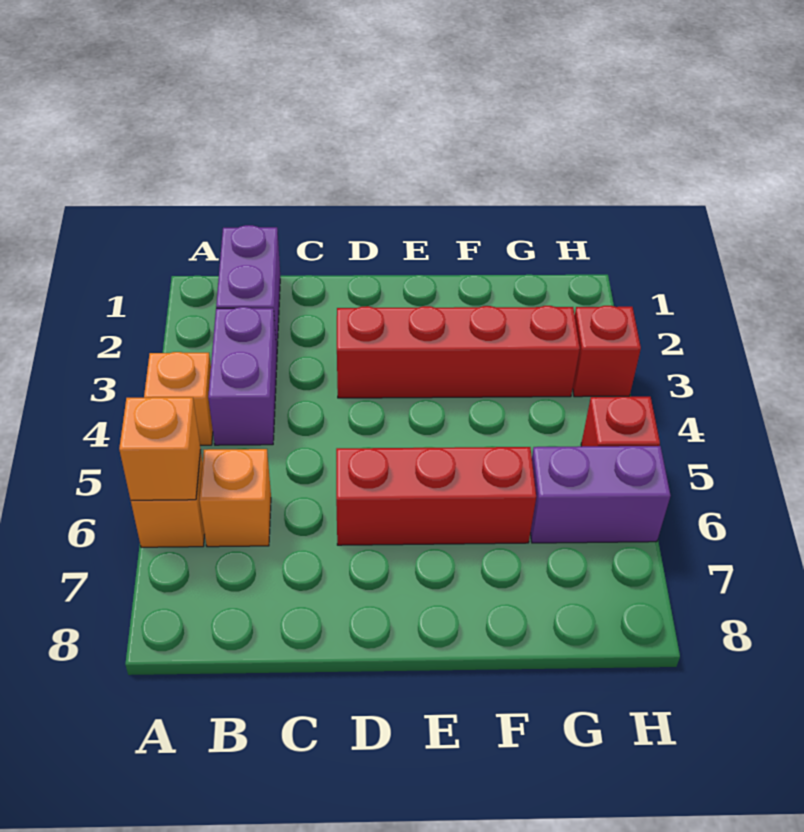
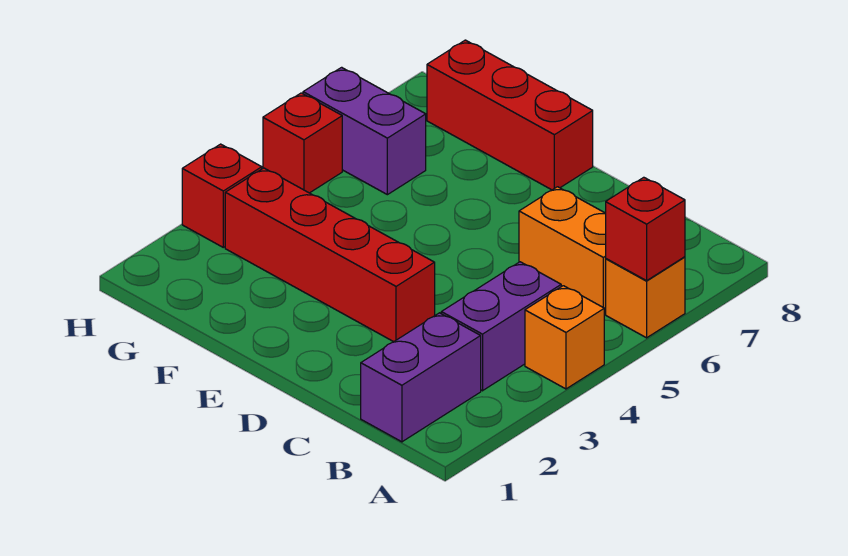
orange brick A6 level 2 -> red brick A6 level 2
orange brick B6 level 1 -> orange brick B6:C6 level 1
red brick D6:F6 level 1 -> red brick E8:G8 level 1

